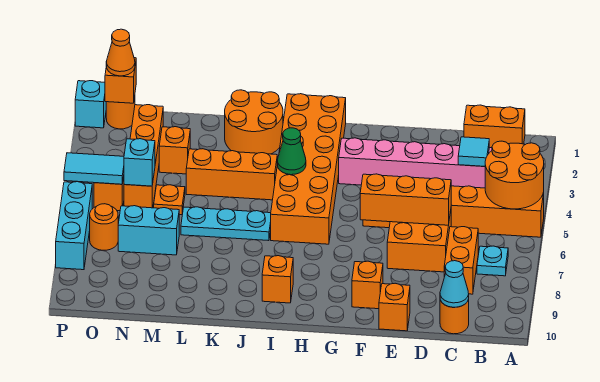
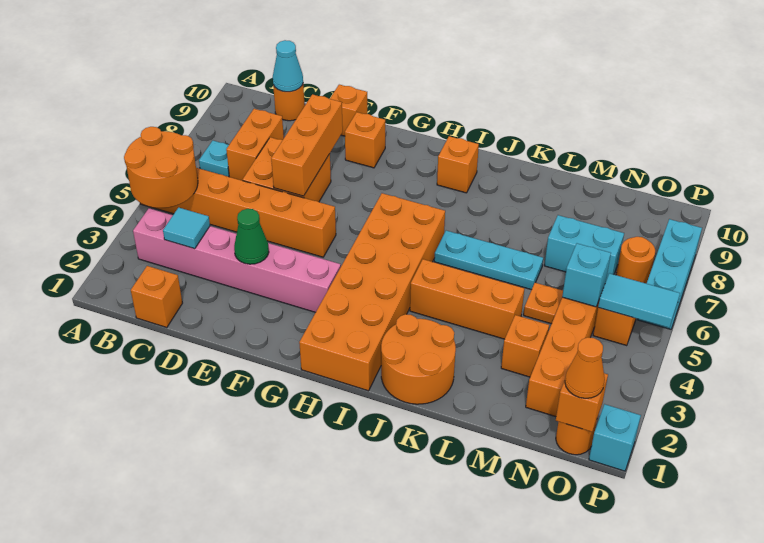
orange brick B1:C1 level 1 -> orange brick C1 level 1
orange brick D6:F6 level 2 -> orange brick E6:E8 level 2
green cone I4 level 2 -> green cone E3 level 2

